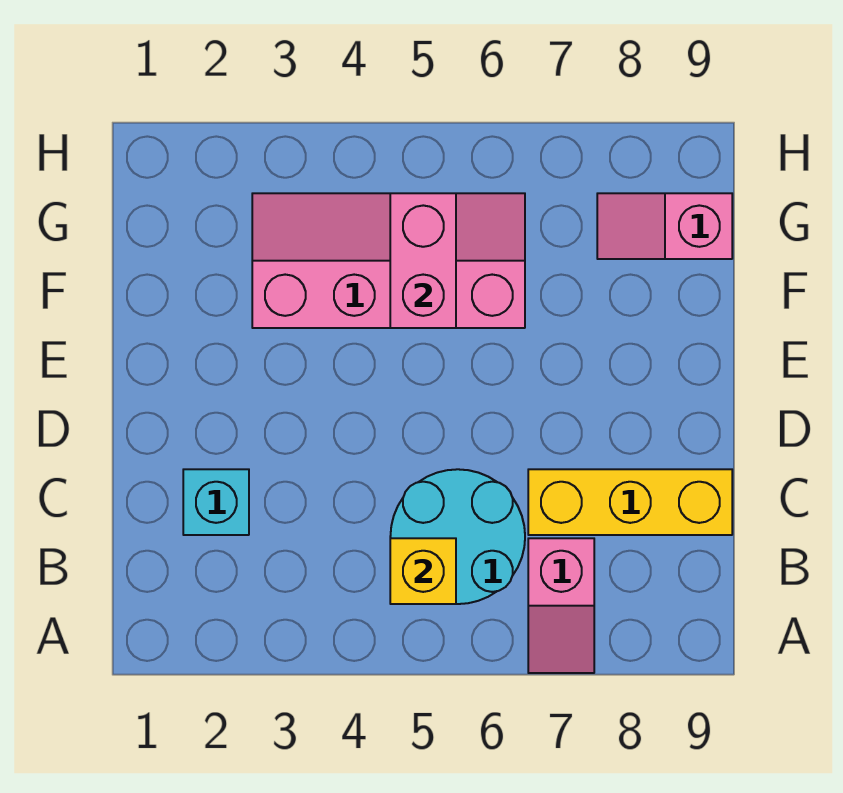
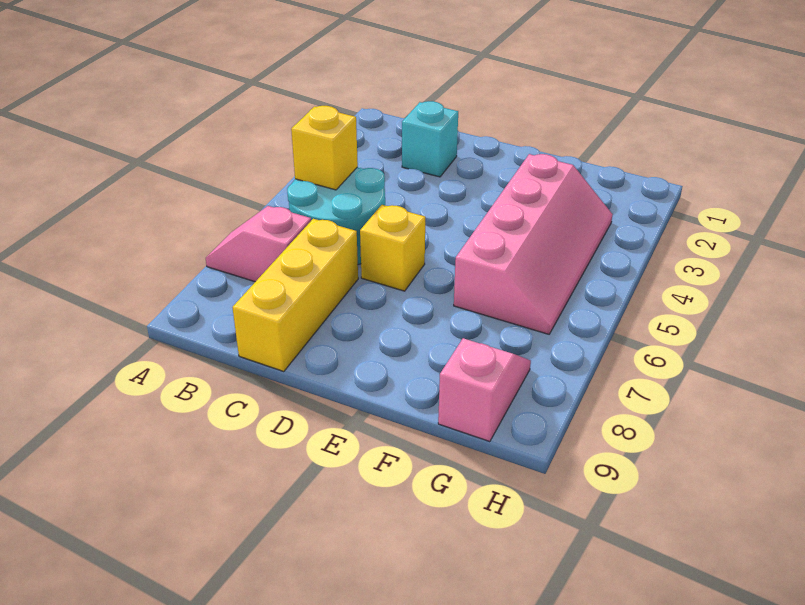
none -> yellow brick D6 level 1
pink brick F5:G5 level 2 -> none

